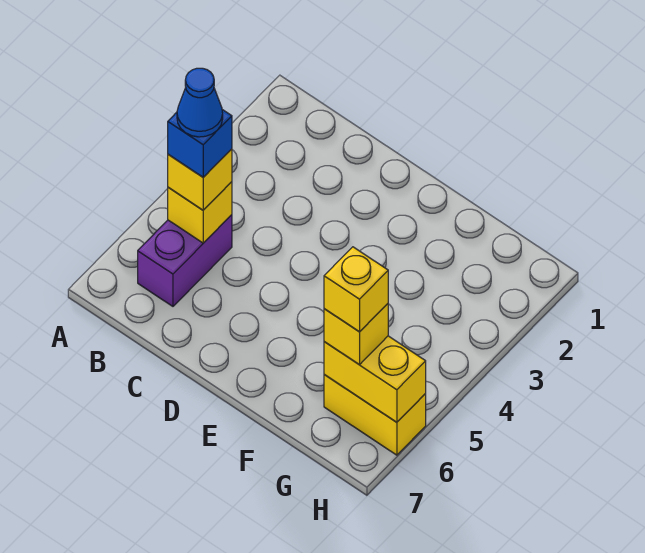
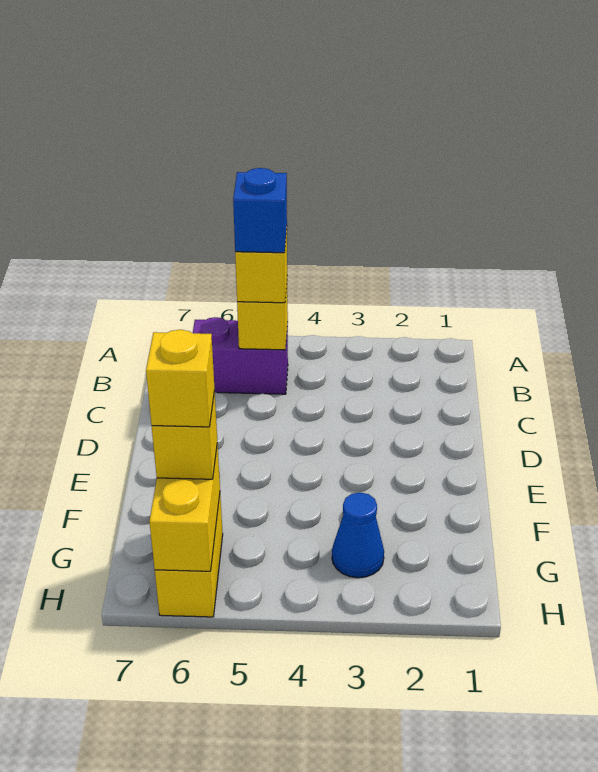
blue cone B5 level 5 -> blue cone G3 level 1

